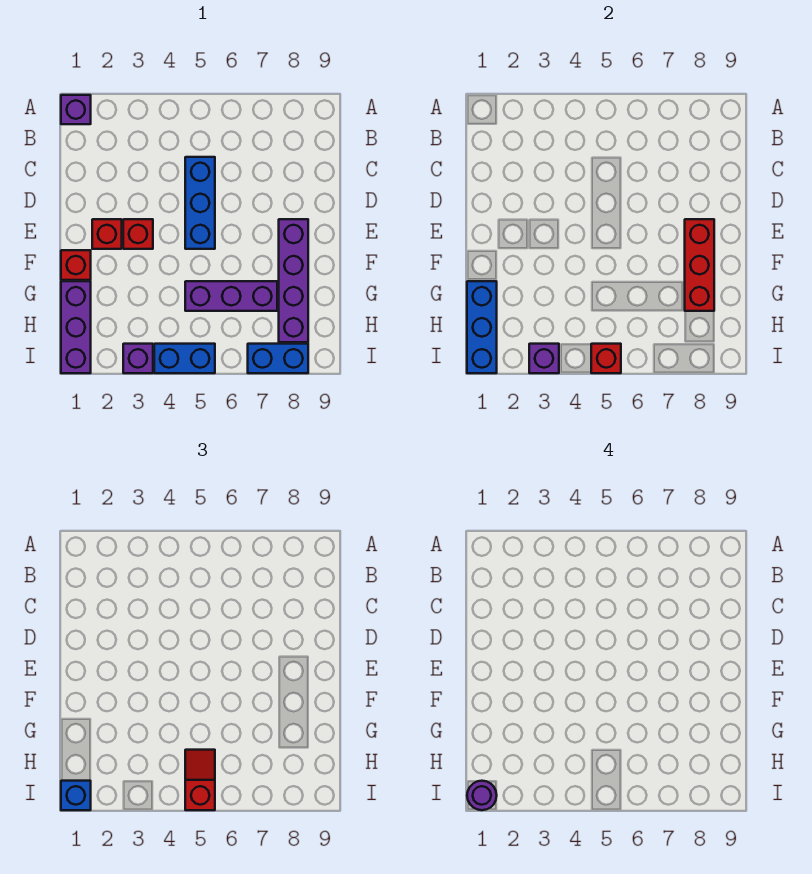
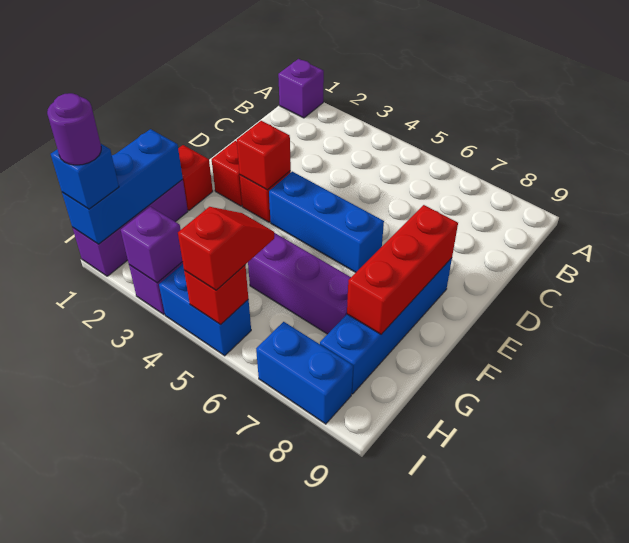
blue brick C5:E5 level 1 -> blue brick E4:E6 level 1
none -> red brick E3 level 2
purple brick E8:H8 level 1 -> blue brick E8:H8 level 1

